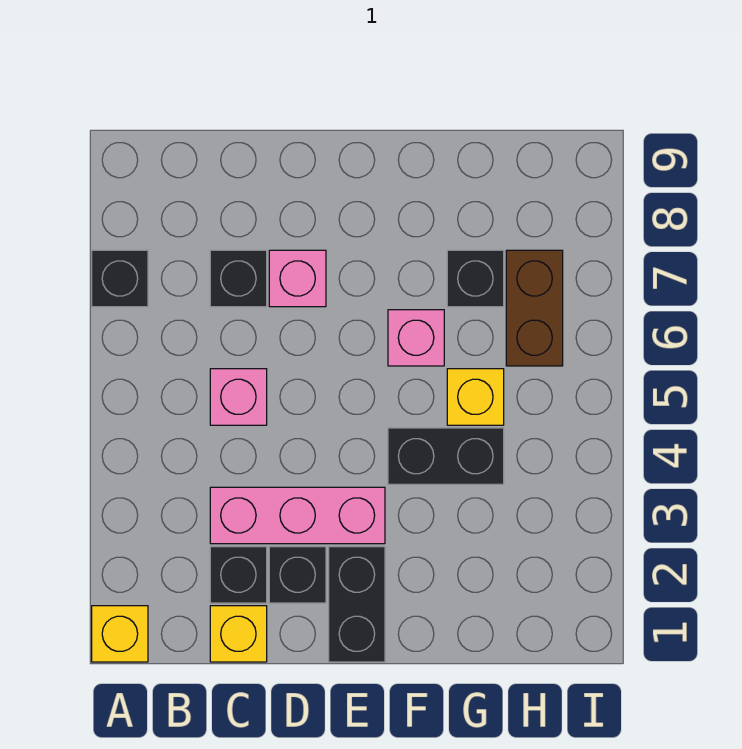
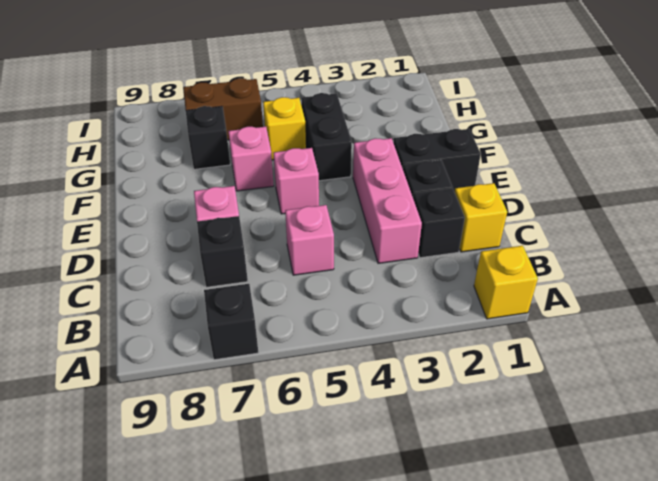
none -> pink brick E5 level 1

